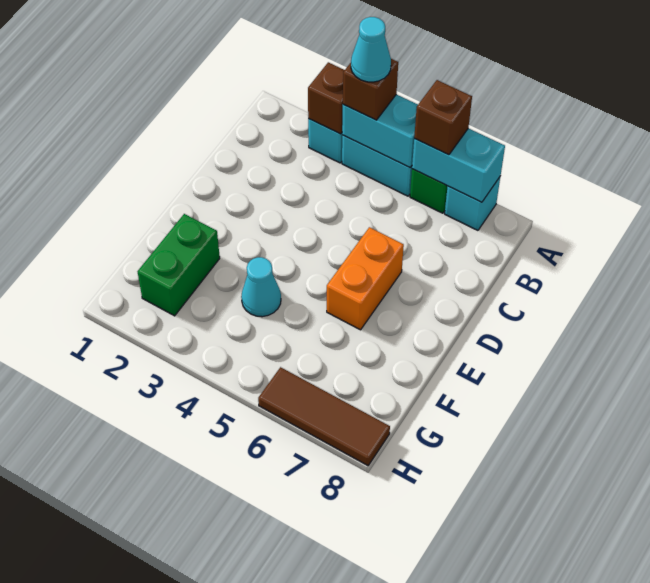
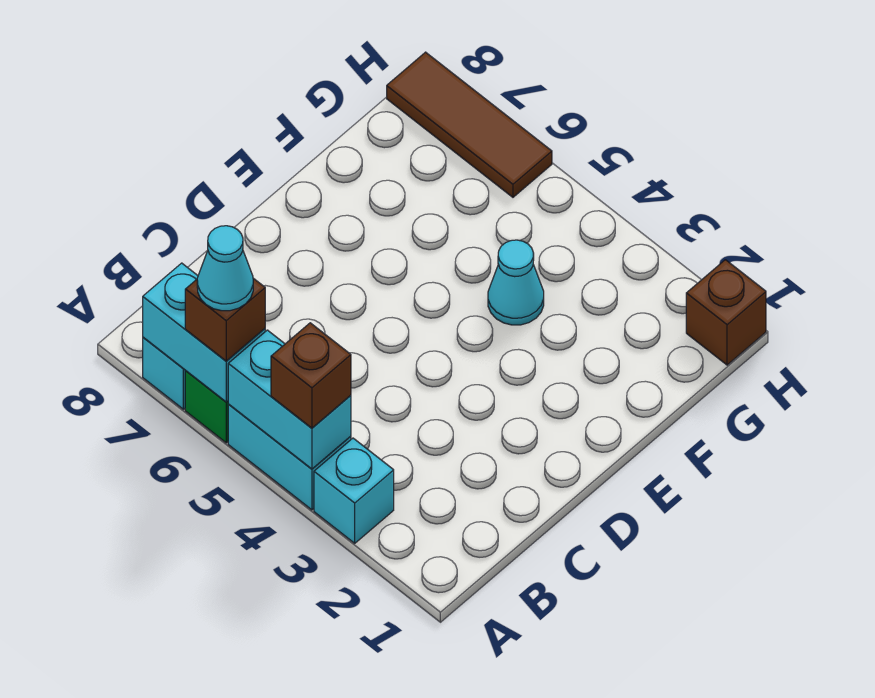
brown brick A3 level 2 -> brown brick H1 level 1
cyan cone A4 level 4 -> cyan cone A6 level 4
orange brick D6:E6 level 1 -> none
green brick F2:G2 level 1 -> none

